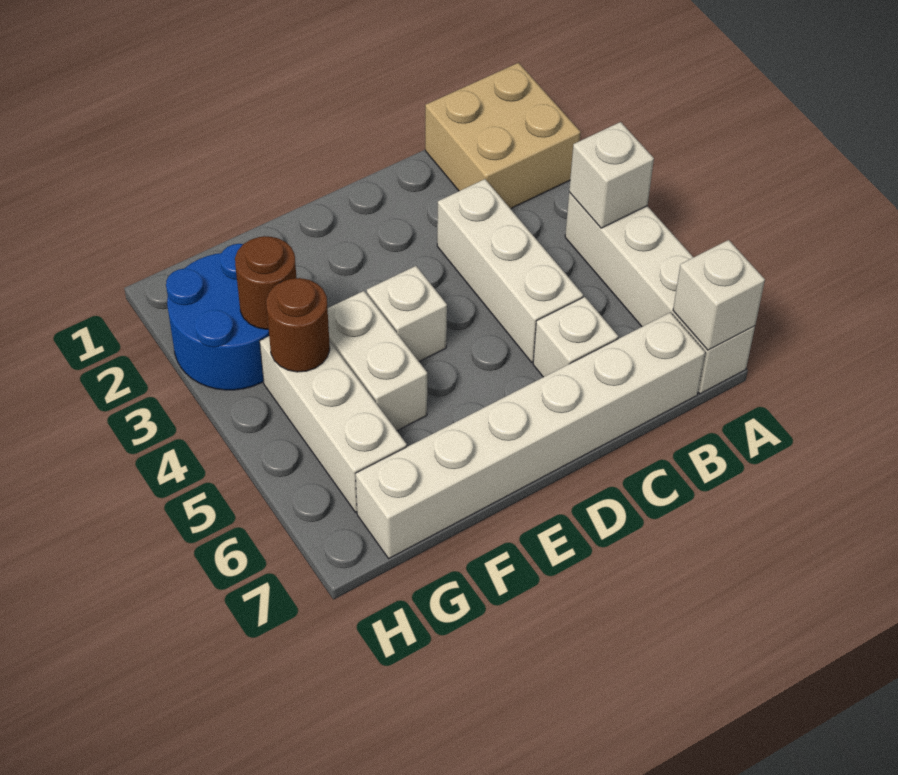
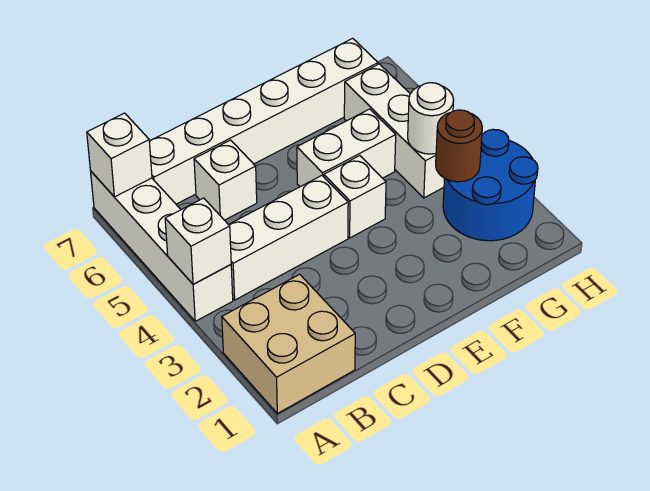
white brick C3:C5 level 1 -> white brick B4:D4 level 1
white brick F4:F5 level 1 -> white brick E5:F5 level 1
brown round brick G4 level 2 -> white round brick G4 level 2

